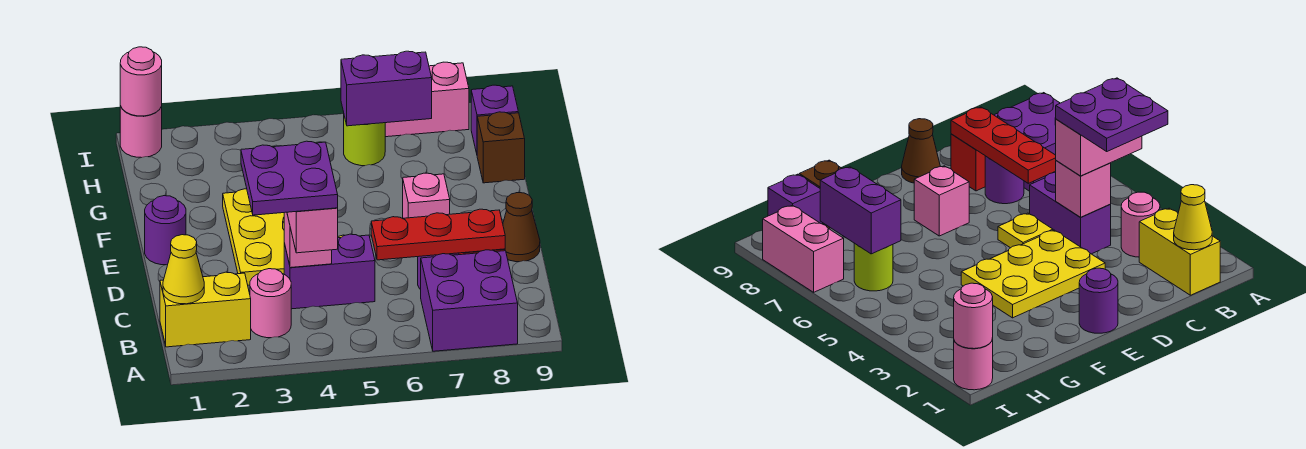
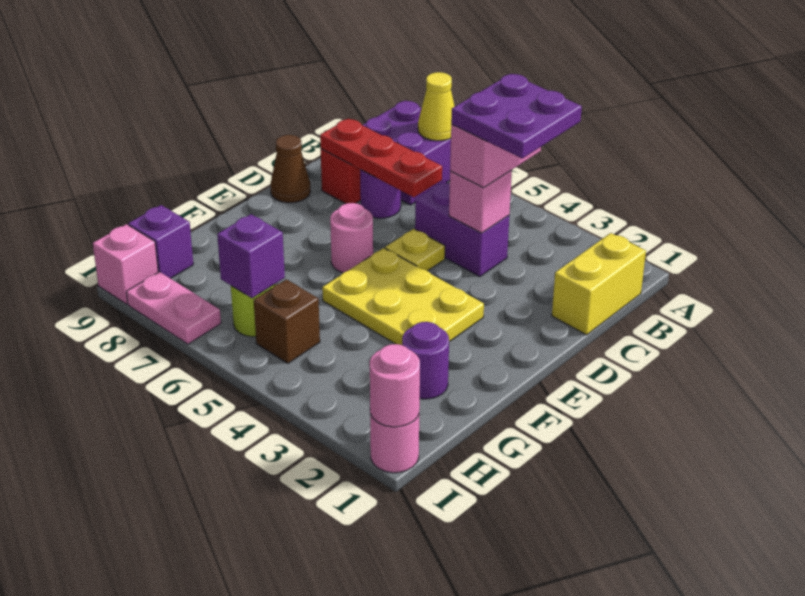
yellow brick B1:B2 level 1 -> yellow brick B1:C1 level 1
yellow cone B1 level 2 -> yellow cone A7 level 2
pink round brick B3 level 1 -> pink round brick E6 level 1
yellow plate D3:F4 level 1 -> yellow plate E3:F5 level 1
purple round brick E1 level 1 -> purple round brick G2 level 1
pink brick E7 level 1 -> pink brick I9 level 1
brown brick G9 level 1 -> brown brick H5 level 1
purple brick H6:H7 level 2 -> purple brick H6 level 2
pink brick I7:I8 level 1 -> pink plate I7:I8 level 1

